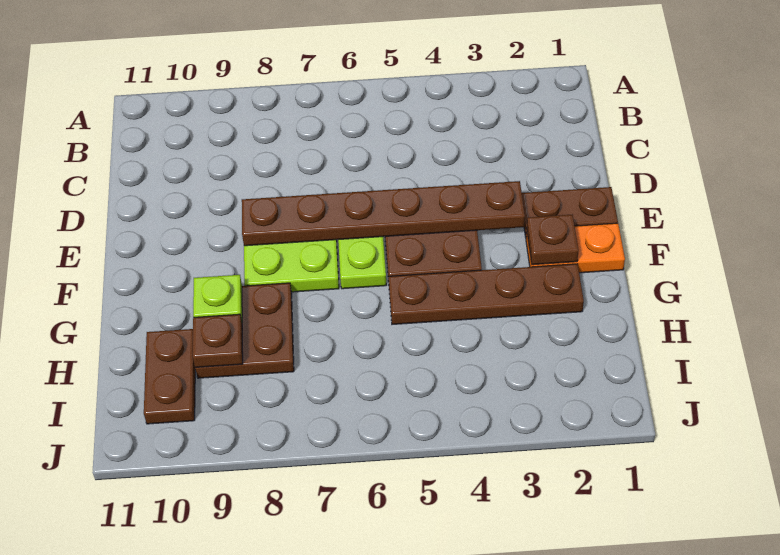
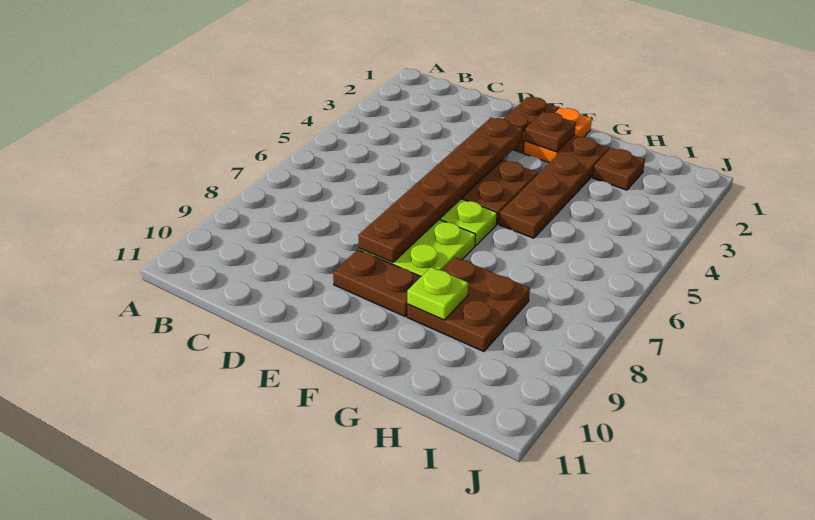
brown plate H9 level 2 -> brown plate H2 level 1
brown plate H10:I10 level 1 -> brown plate E9:F9 level 1

